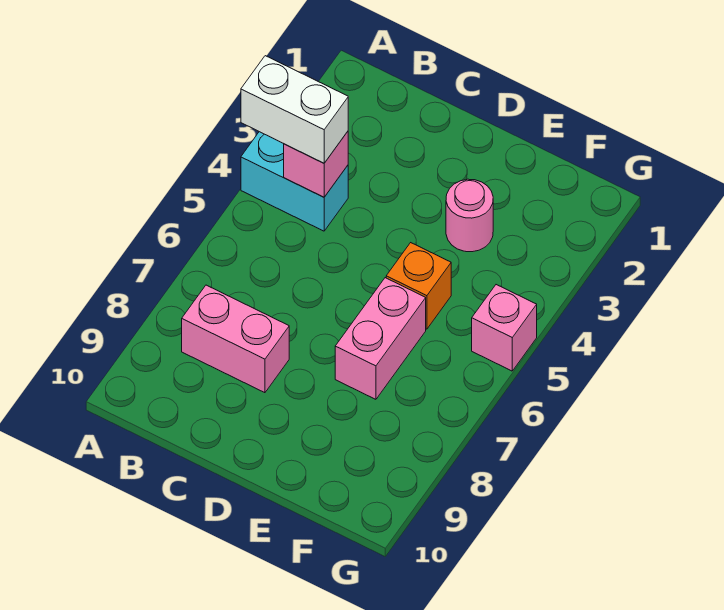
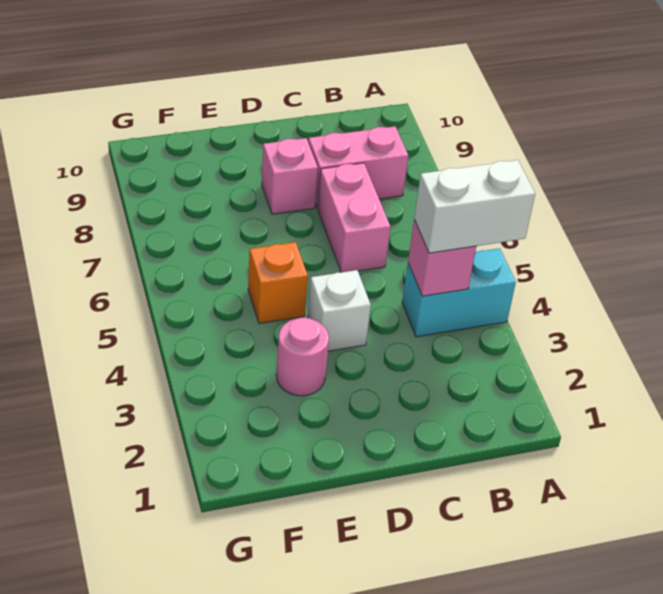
none -> white brick D4 level 1
pink brick E6:E7 level 1 -> pink brick C6:C7 level 1
pink brick G5 level 1 -> pink brick D8 level 1

